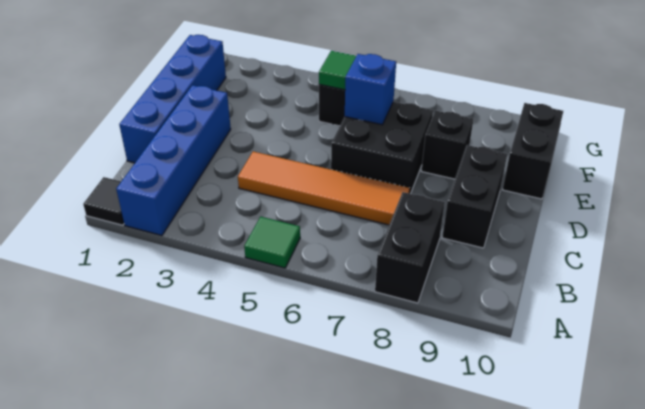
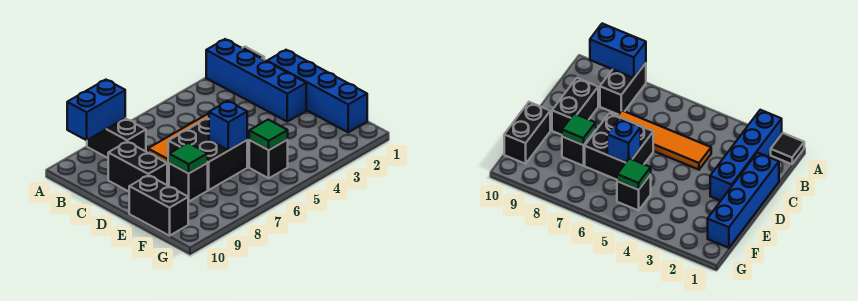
green tile A5 level 1 -> green tile E8 level 2
none -> blue brick A8:A9 level 2

